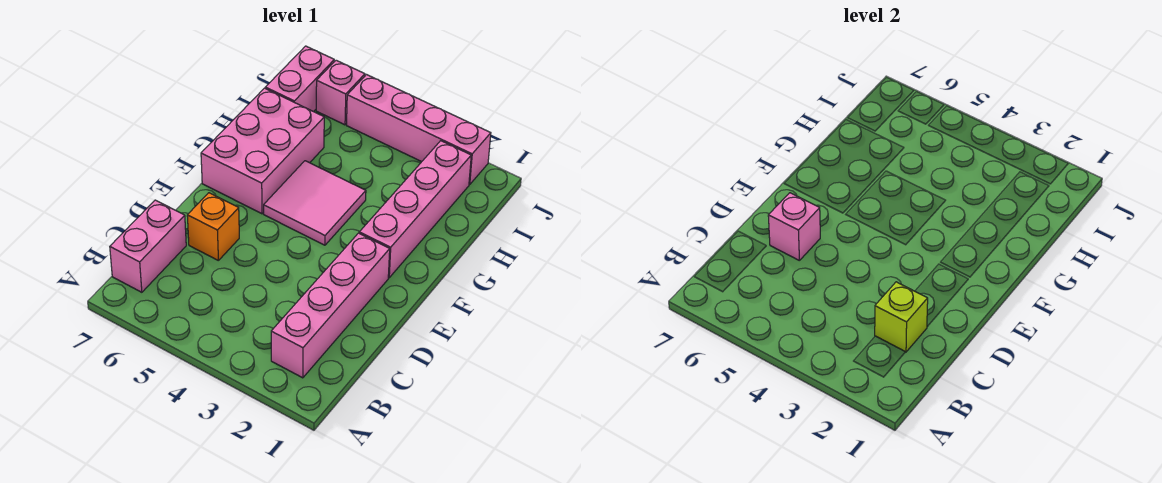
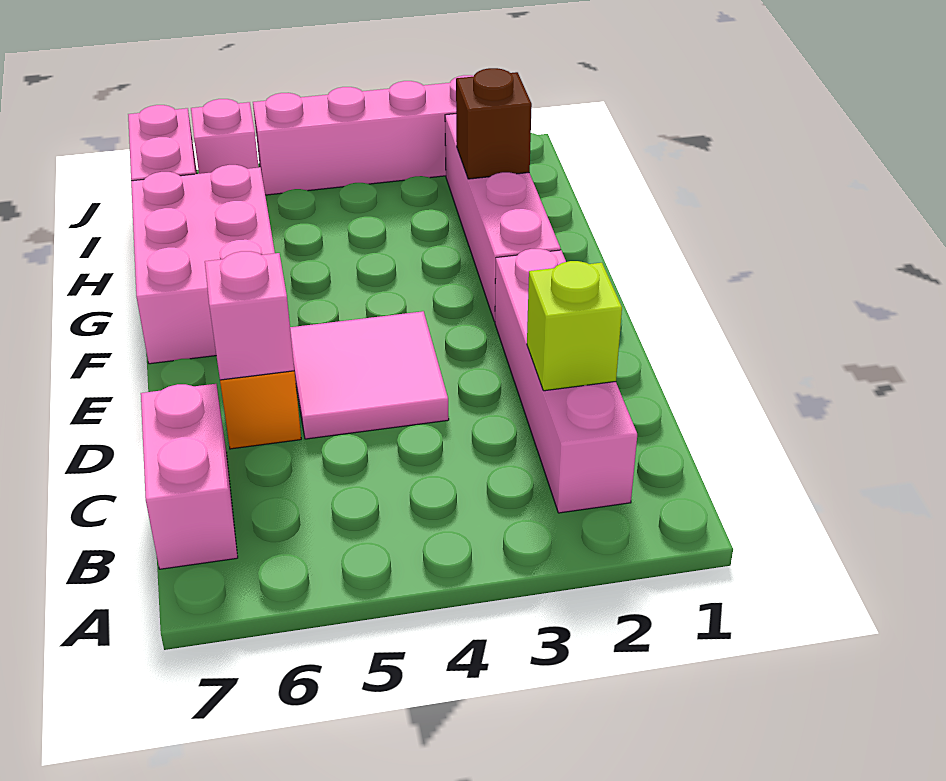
pink tile F4:G5 level 1 -> pink tile D4:E5 level 1
none -> brown brick H2 level 2

